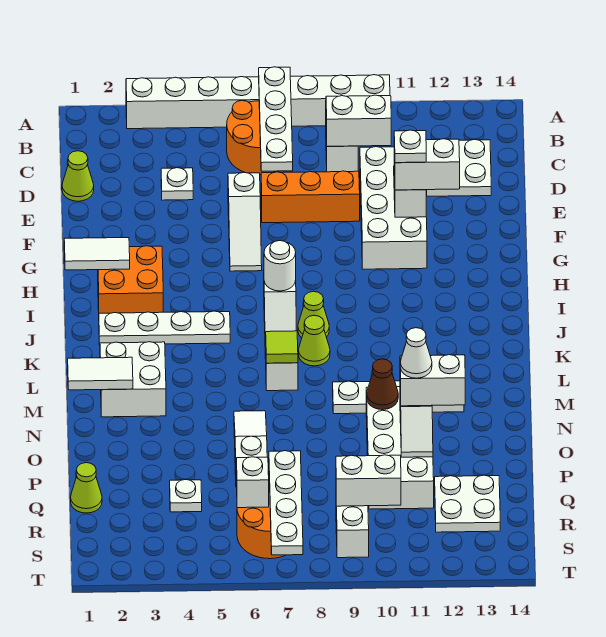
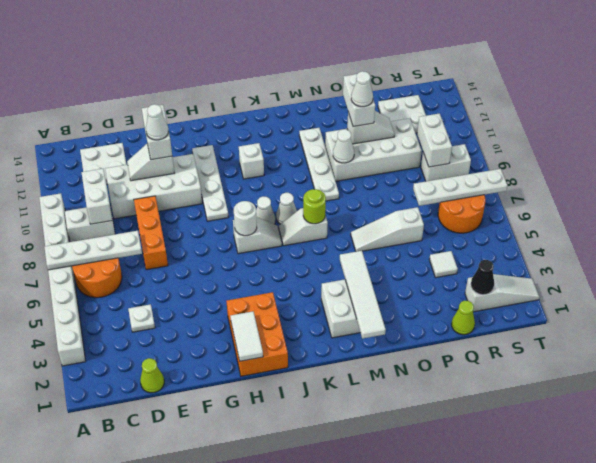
white slope E6:G6 level 1 top E -> white slope R2:T2 level 1 top R
white plate F11 level 4 -> white cone F11 level 4
orange brick H2:I3 level 1 -> orange brick H1:I3 level 1
white plate J2:J5 level 1 -> white plate H9:H12 level 1
lime cone J8 level 1 -> white cone J8 level 1
lime cone K8 level 1 -> white cone K8 level 1
lime tile L7 level 2 -> lime round brick L7 level 2
white tile M1:M2 level 2 -> white tile M1:M4 level 2
brown cone N10 level 2 -> white cone N10 level 2
white plate Q4 level 1 -> white tile Q4 level 1
none -> black cone R2 level 2
white brick R6 level 2 -> white brick J11 level 1

